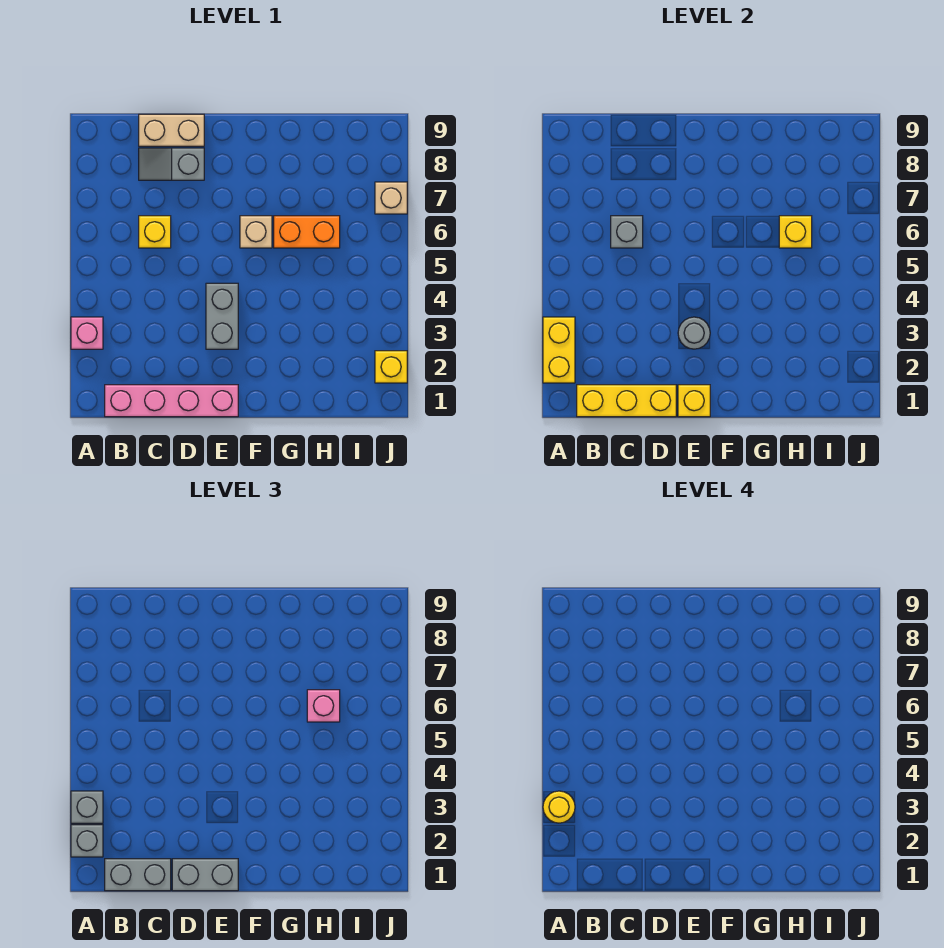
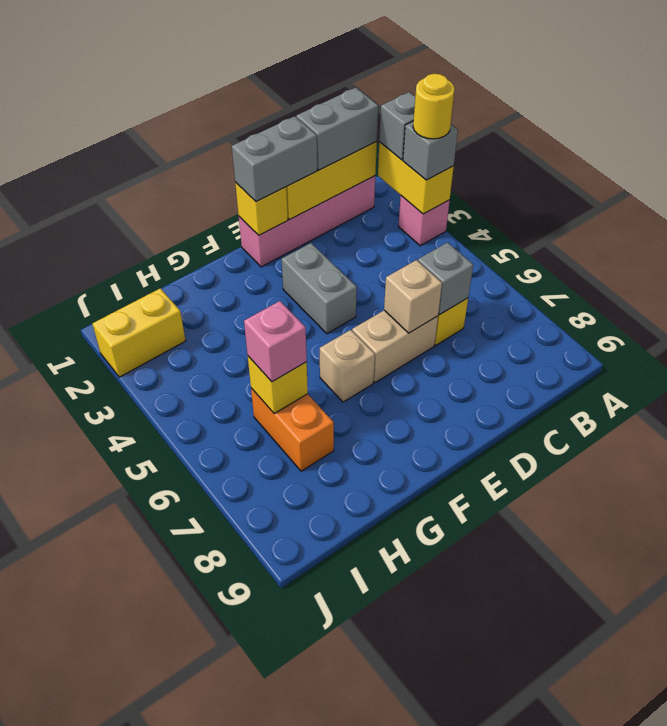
grey slope C8:D8 level 1 top D -> none
tan brick C9:D9 level 1 -> tan brick D6:E6 level 1
grey round brick E3 level 2 -> none
orange brick G6:H6 level 1 -> orange brick H6:H7 level 1
yellow brick J2 level 1 -> yellow brick I2:J2 level 1
tan brick J7 level 1 -> tan brick D6 level 2

